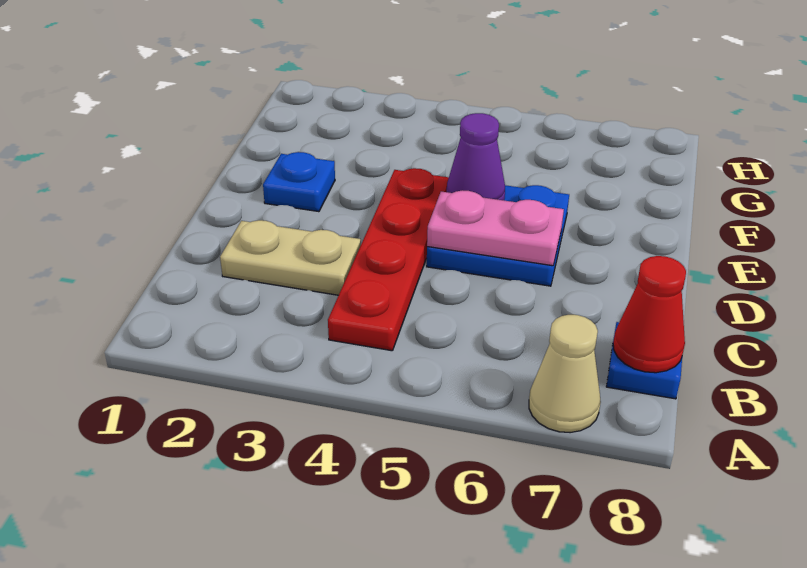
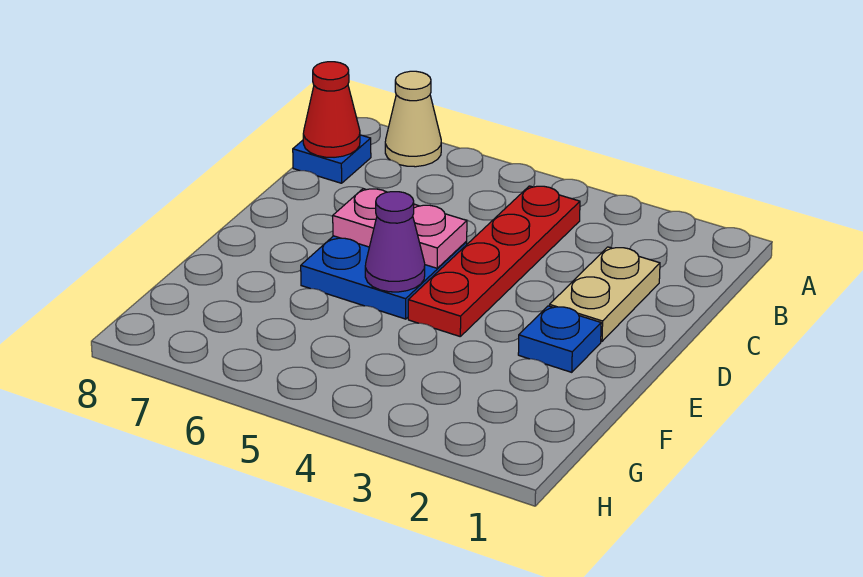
tan plate C2:C3 level 1 -> tan plate C2:D2 level 1

